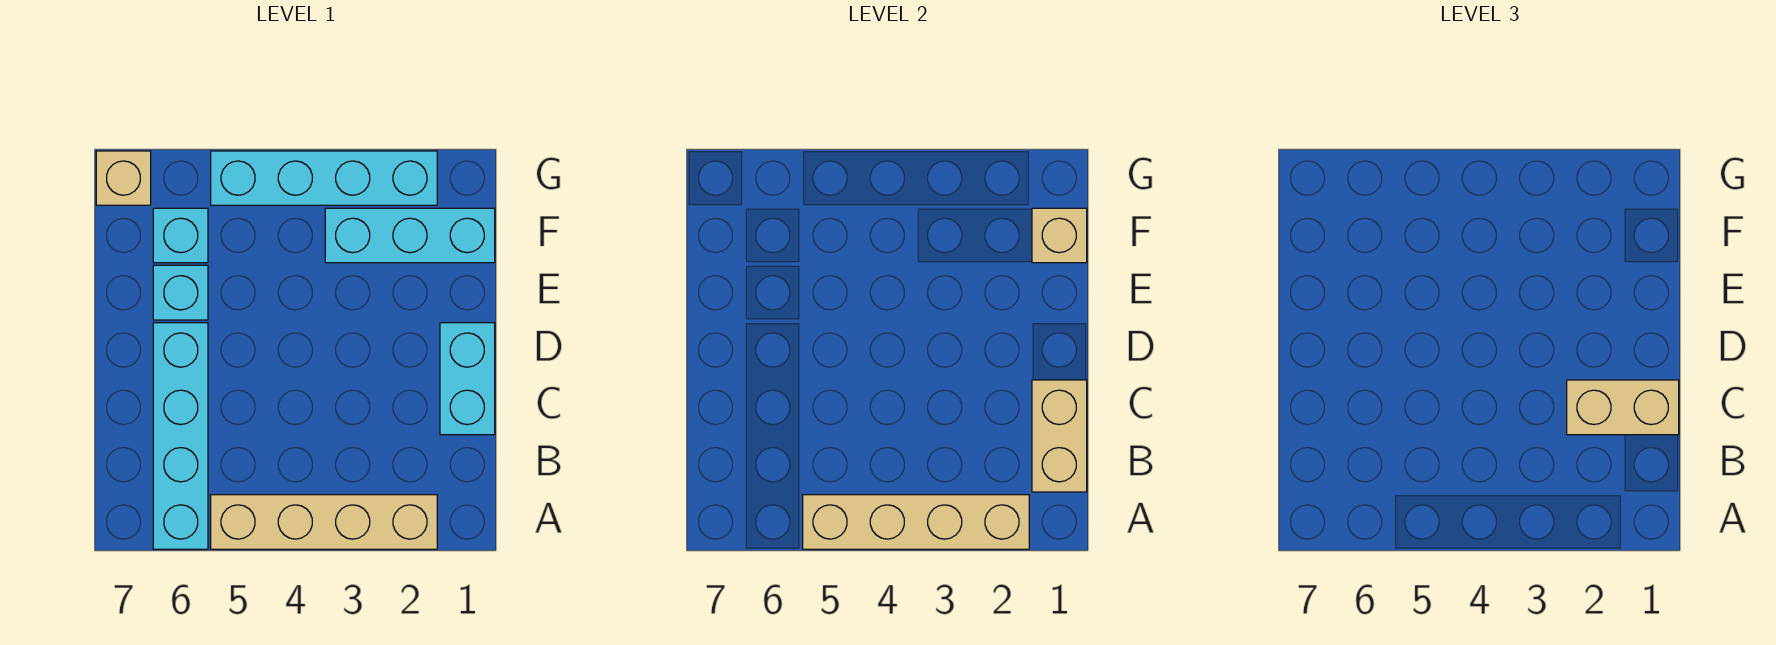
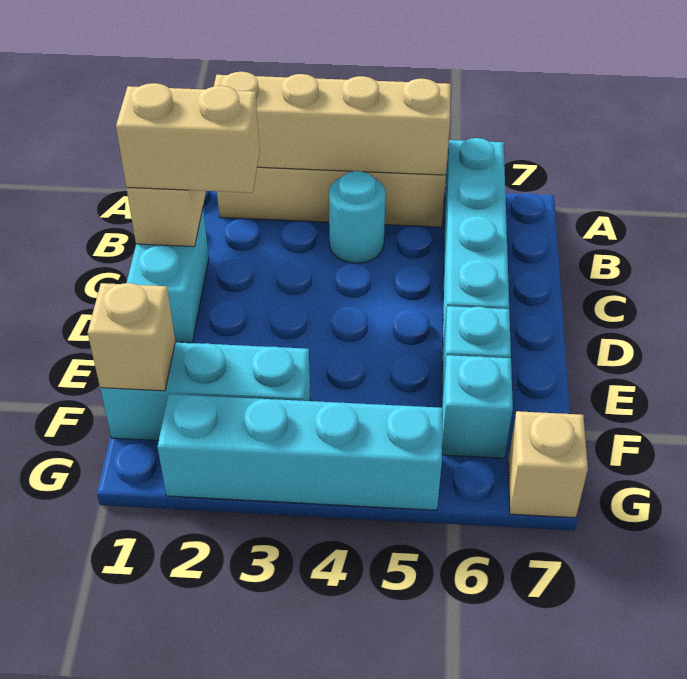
none -> cyan round brick B4 level 1

